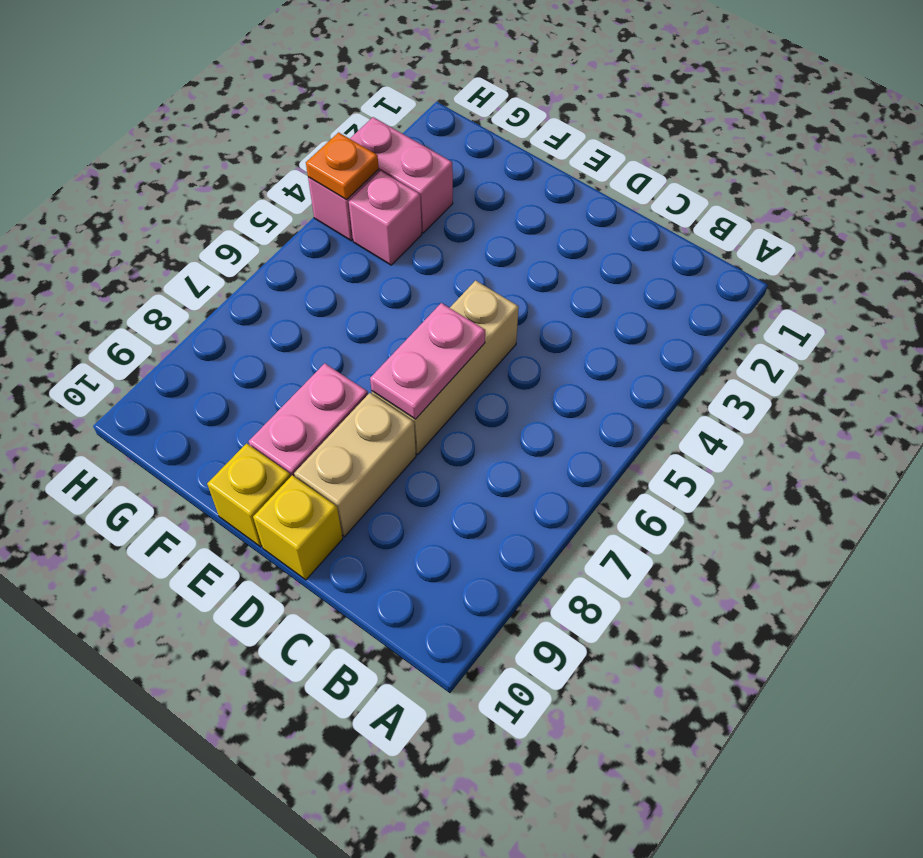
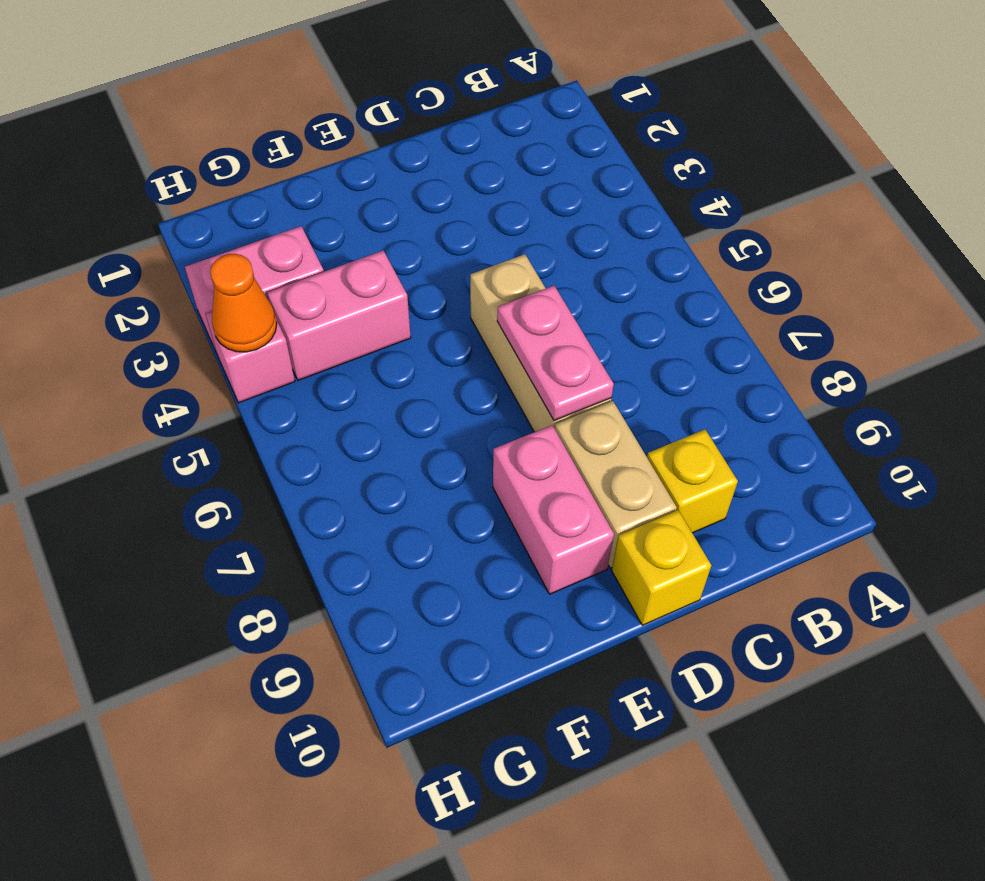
yellow brick E10 level 1 -> yellow brick C9 level 1
pink brick G4 level 1 -> pink brick F4:G4 level 1
orange plate H4 level 2 -> orange cone H4 level 2

